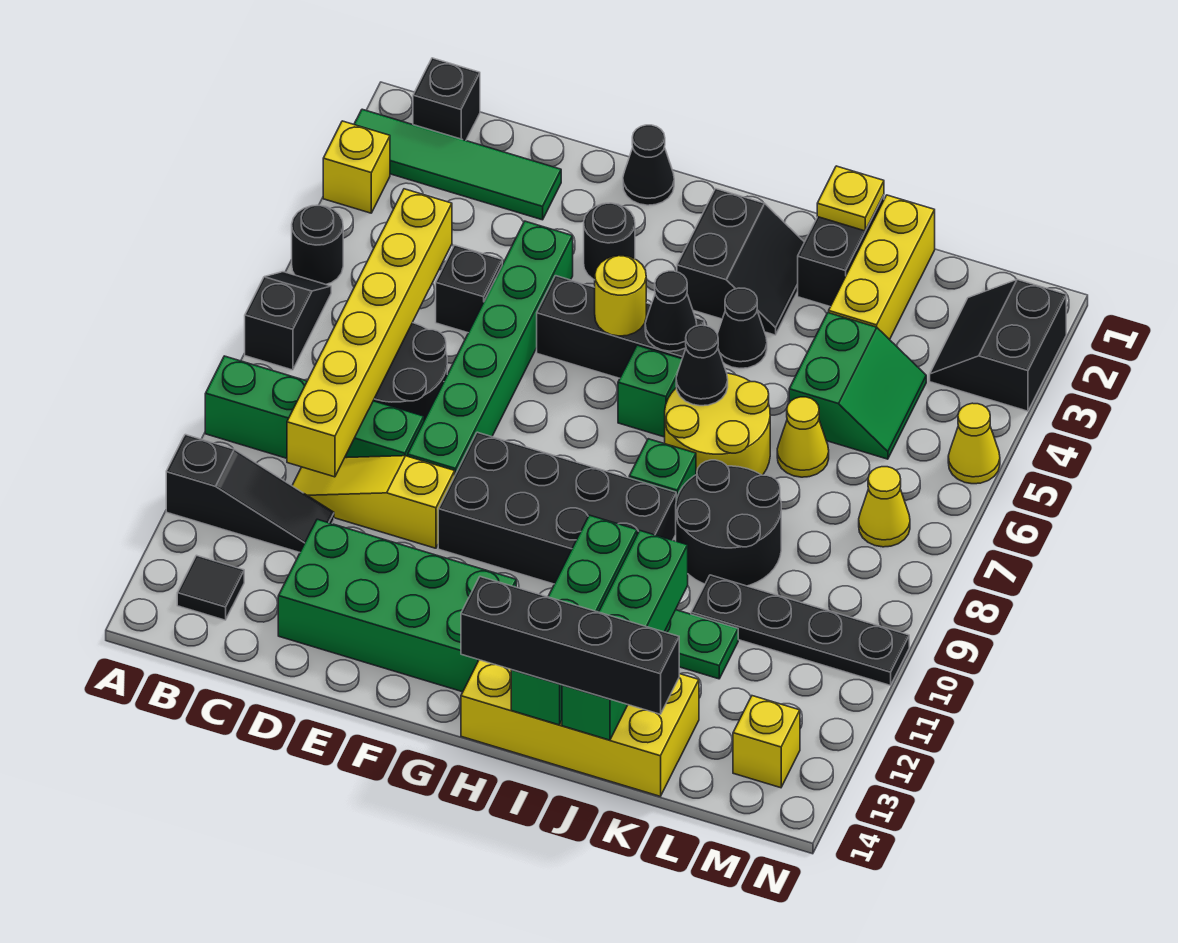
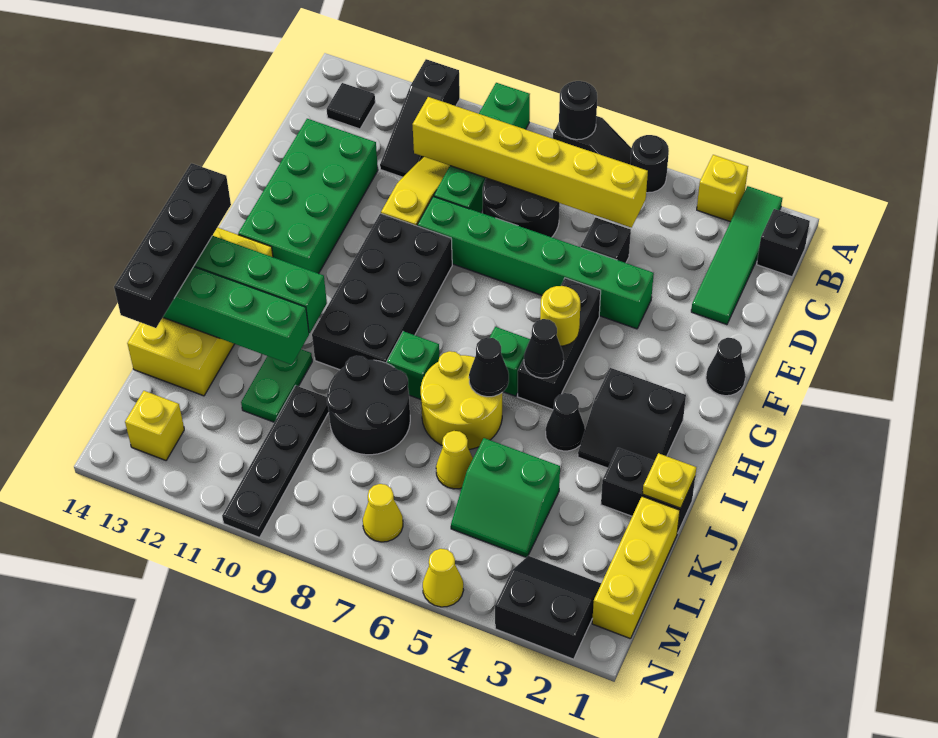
black round brick F3 level 1 -> black round brick A7 level 2
yellow brick K1:K3 level 1 -> yellow brick K1:M1 level 1

